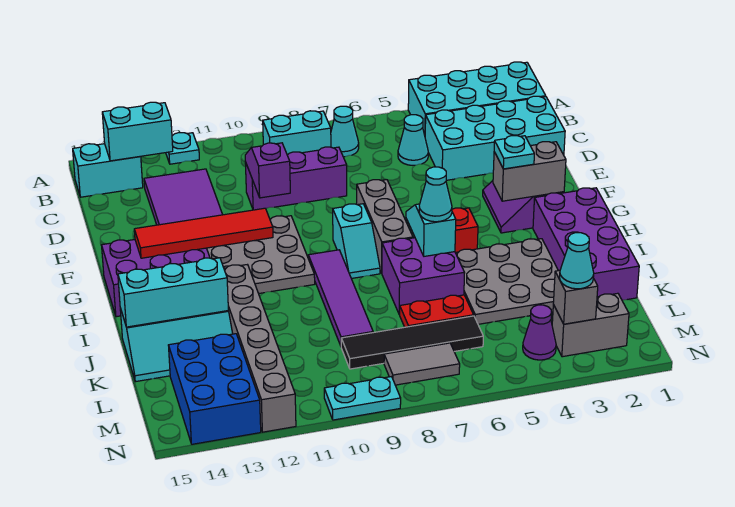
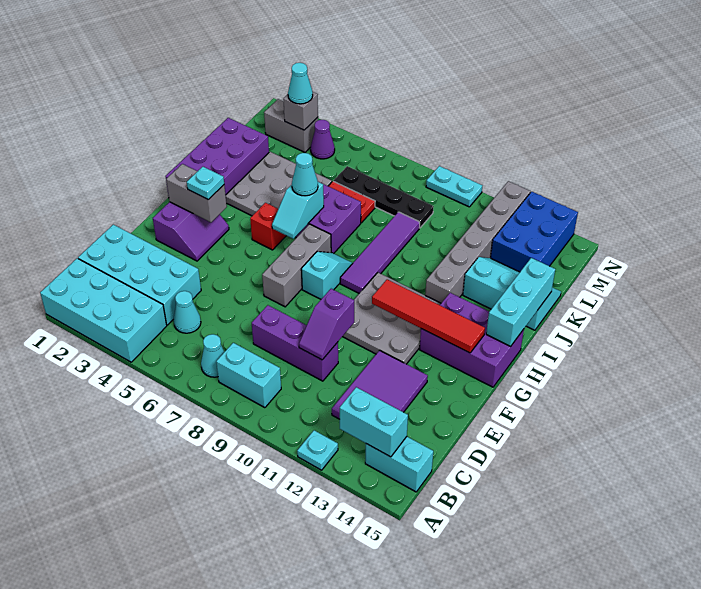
cyan brick J13:J15 level 2 -> cyan brick H15:J15 level 2
black tile L6:L9 level 1 -> black plate L6:L9 level 1
grey tile M7:M8 level 1 -> none

